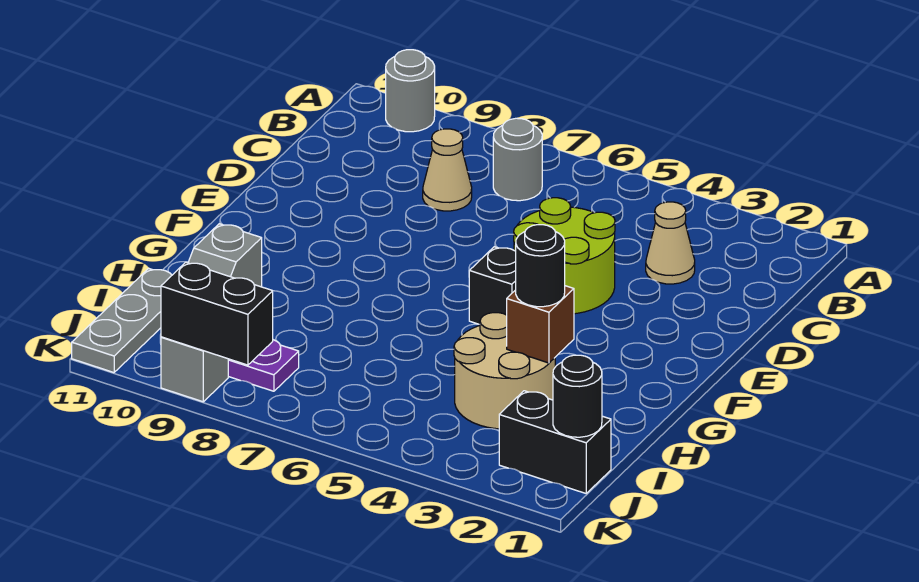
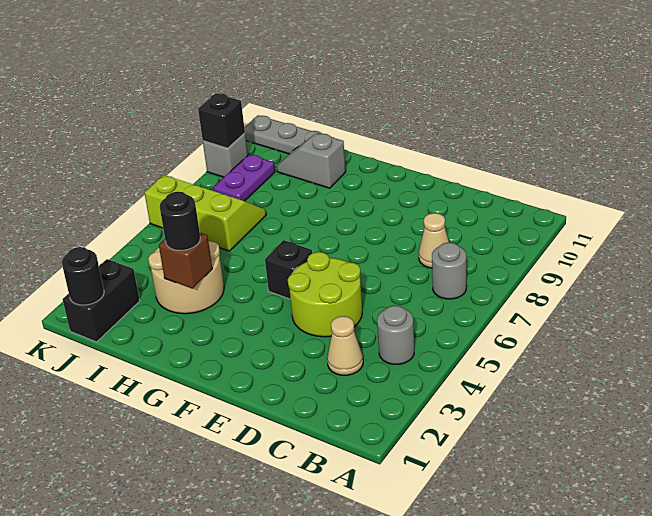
grey round brick A10 level 1 -> grey round brick B4 level 1
none -> lime slope I6:K7 level 1 top 6
black brick K8:K9 level 2 -> black brick K9 level 2

